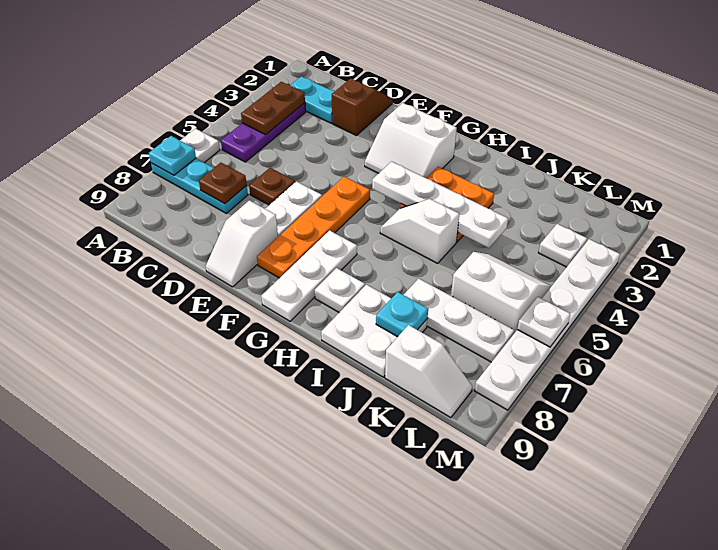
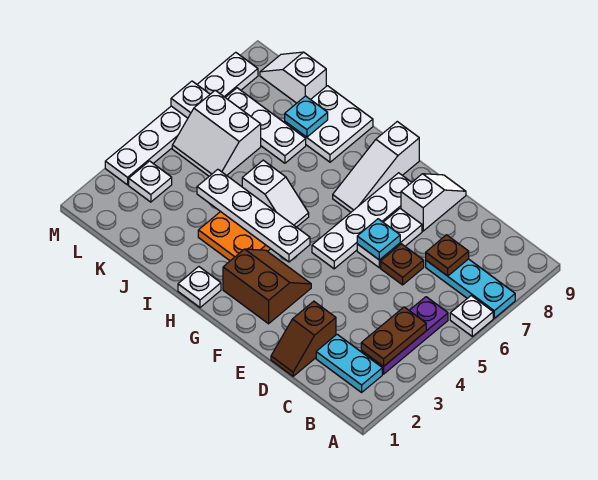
cyan plate A7 level 2 -> cyan plate E6 level 2
white slope F2:G3 level 1 top 2 -> brown slope F2:G3 level 1 top 2
orange plate F5:F8 level 1 -> white plate F5:F8 level 1
white plate G7:G9 level 1 -> white slope G7:G9 level 1 top 9
white plate H8 level 1 -> white plate H1 level 1

